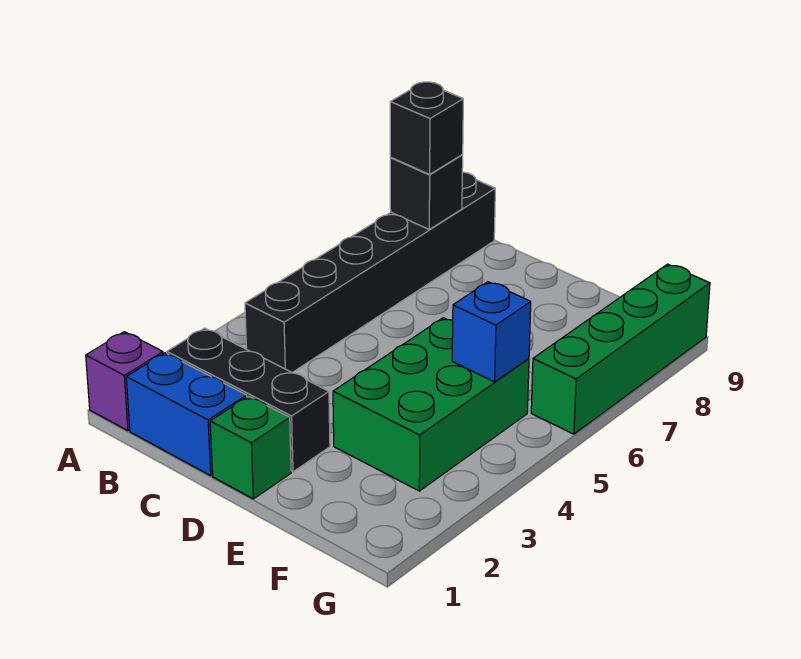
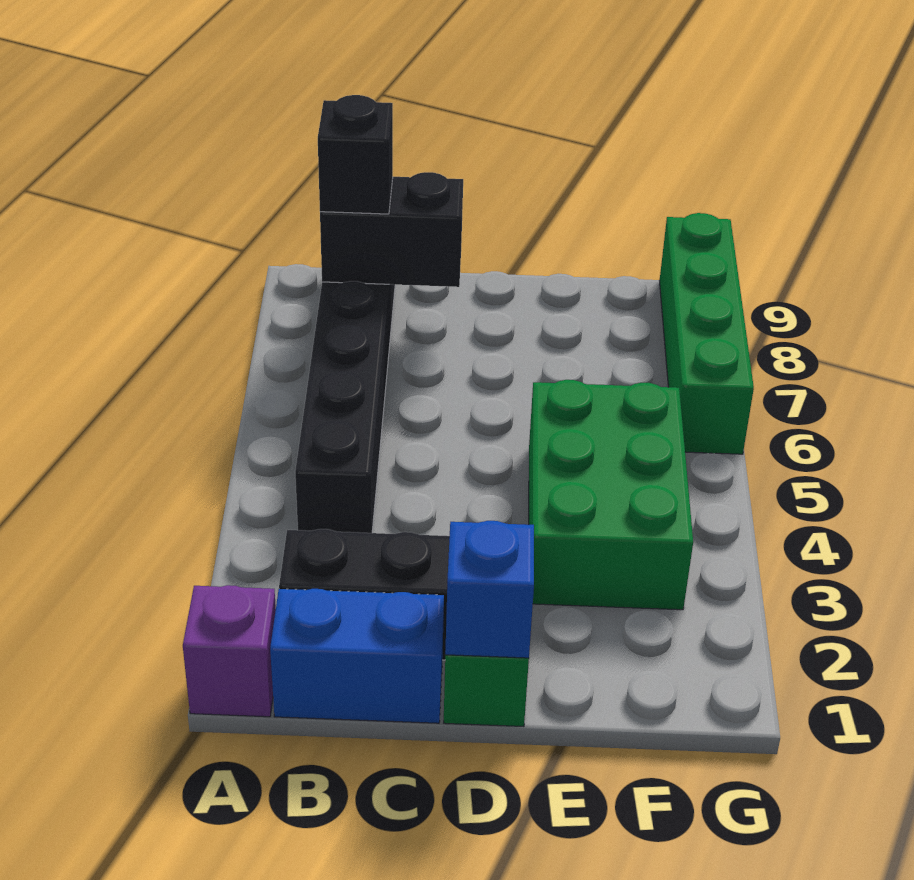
black brick B8 level 2 -> black brick B8:C8 level 2
blue brick F5 level 2 -> blue brick D1 level 2

